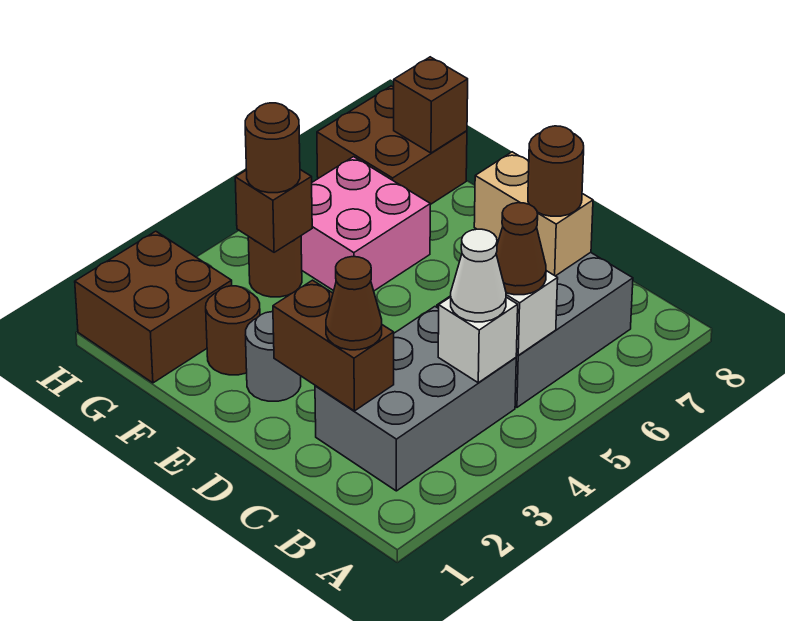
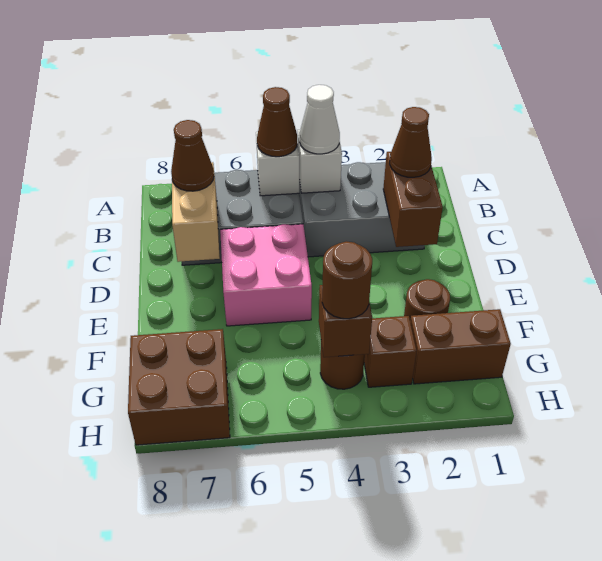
brown round brick C7 level 3 -> brown cone C7 level 3
grey round brick E2 level 1 -> none
pink brick F5:G6 level 1 -> pink brick D5:E6 level 1
brown brick G1:H2 level 1 -> brown brick G1:G2 level 1
brown brick G8 level 2 -> brown brick G3 level 1

